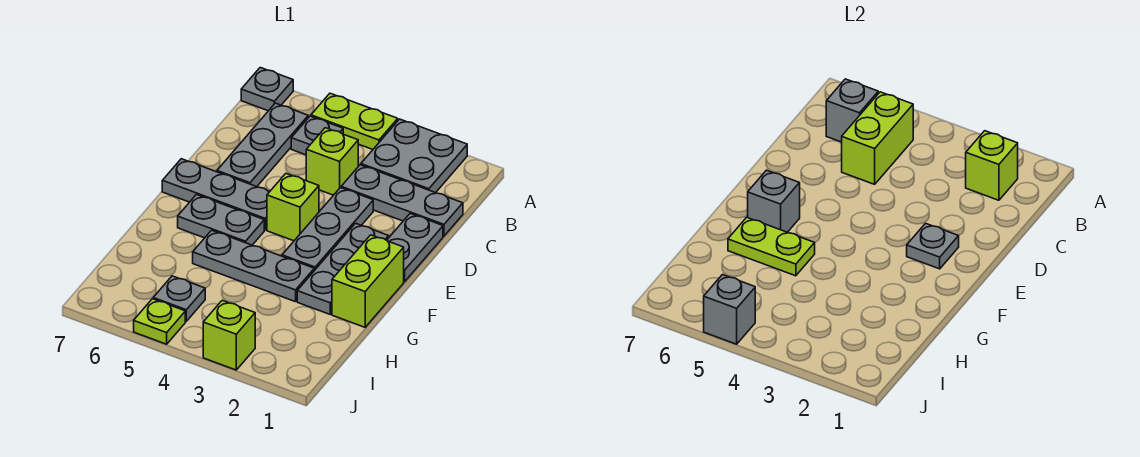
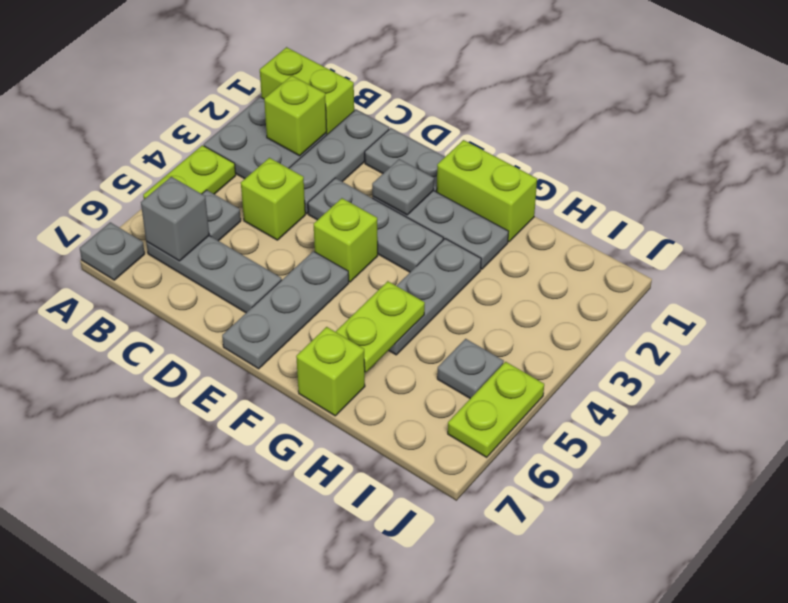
lime brick B5:C5 level 2 -> lime brick A1:B1 level 1
grey plate F5:F6 level 1 -> none
grey brick F6 level 2 -> none
lime brick J3 level 1 -> lime brick G7 level 1
lime plate J5 level 1 -> lime plate J5:J6 level 1
grey brick J5 level 2 -> none

